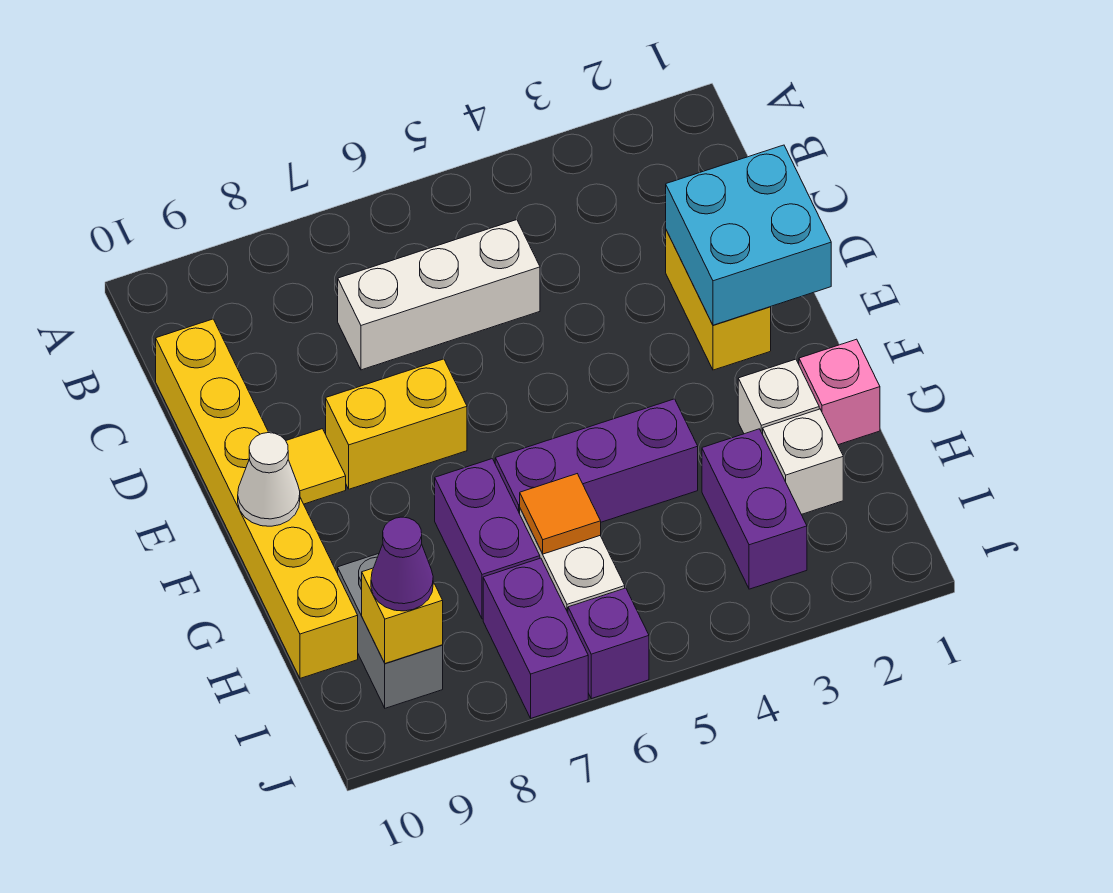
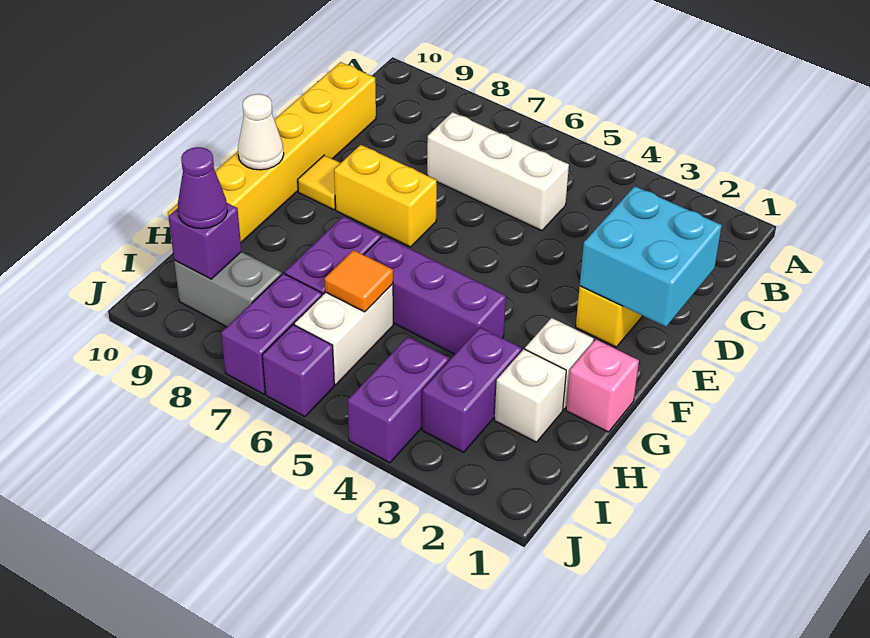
grey brick H9:I9 level 1 -> grey brick I8:I9 level 1
none -> purple brick I4:J4 level 1
yellow brick I9 level 2 -> purple brick I9 level 2

